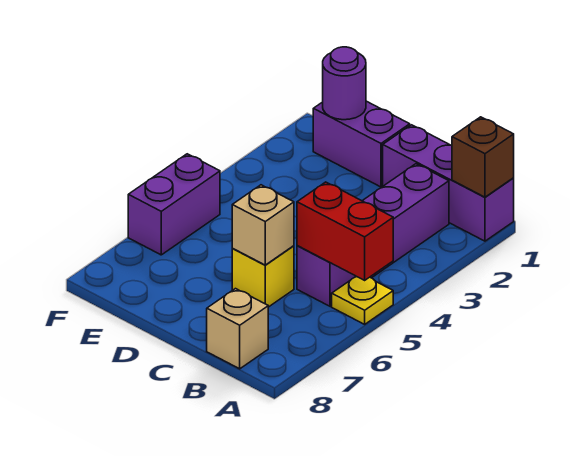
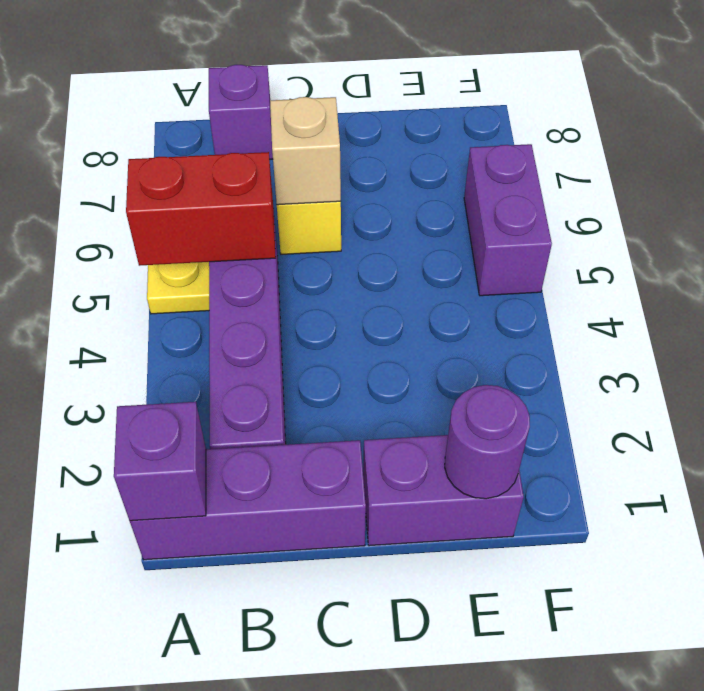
brown brick A1 level 2 -> purple brick A1 level 2
tan brick B8 level 1 -> purple brick B8 level 1

